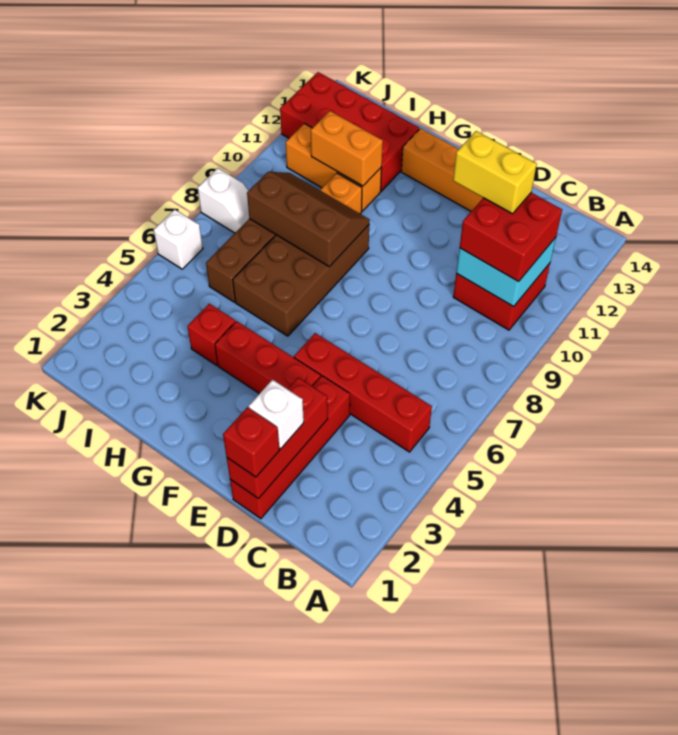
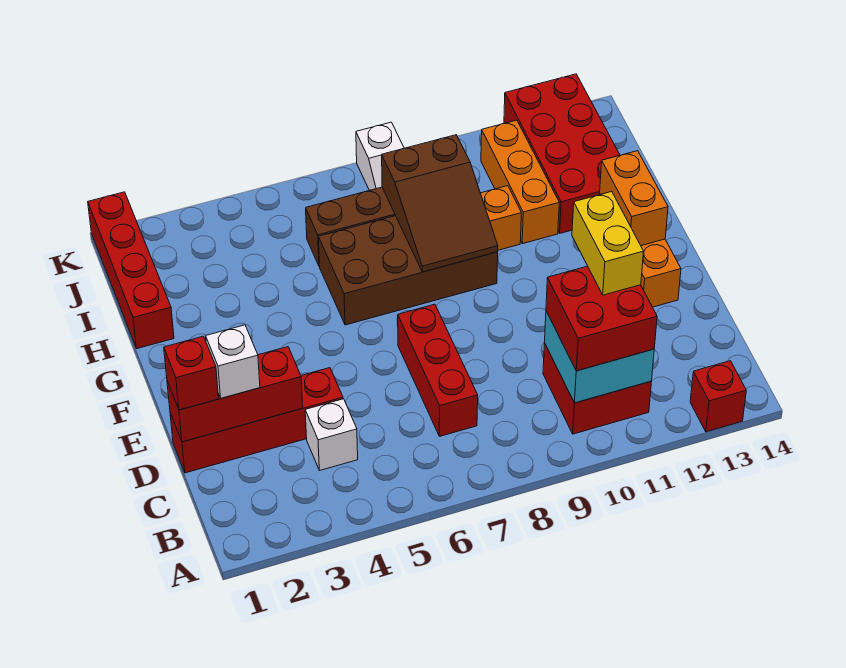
red brick B5:E5 level 1 -> red brick H1:K1 level 1
red brick E4:G4 level 1 -> red brick C7:E7 level 1
brown slope G8:I9 level 2 top 8 -> brown slope G8:I9 level 2 top I
red brick H4 level 1 -> red brick A13 level 1
orange brick H11:I11 level 2 -> orange brick F13:G13 level 2
white brick K6 level 1 -> white brick C4 level 1

